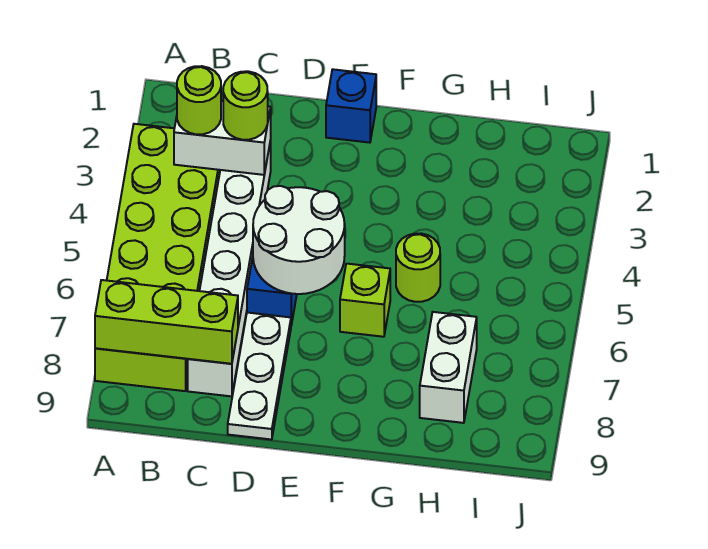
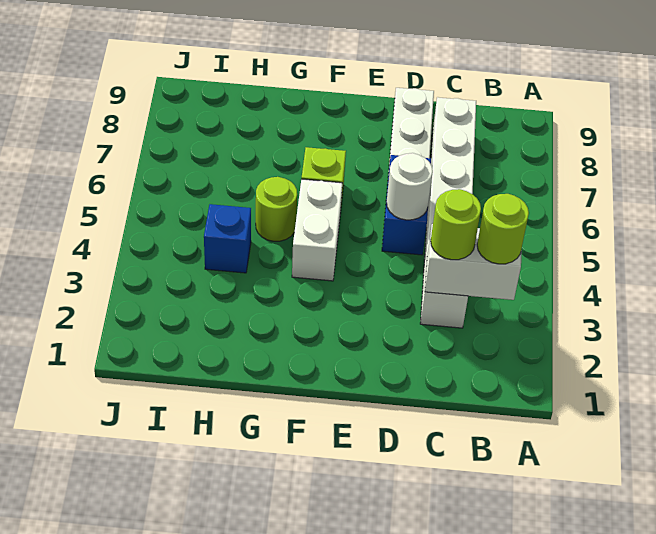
lime brick A3:B8 level 1 -> none
lime brick A8:C8 level 2 -> none
white round brick D5:E6 level 2 -> white round brick D5 level 2
blue brick E1 level 1 -> blue brick H4 level 1
white brick H7:H8 level 1 -> white brick F4:F5 level 1

